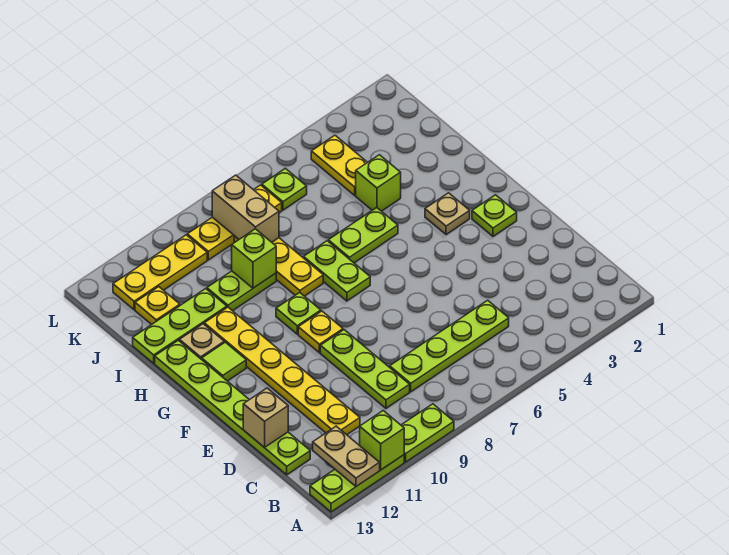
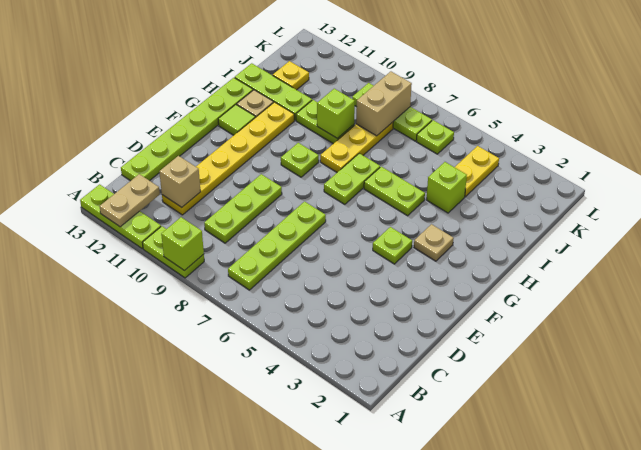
lime brick A11 level 2 -> lime brick A9 level 2
lime plate C5:C8 level 1 -> lime plate B7:E7 level 1
tan brick D13 level 2 -> tan brick C11 level 2
lime plate F2 level 1 -> lime plate F4 level 1
yellow plate F9 level 1 -> none
yellow plate K7:K9 level 1 -> lime plate K7:K9 level 1
yellow plate K10:K12 level 1 -> none

